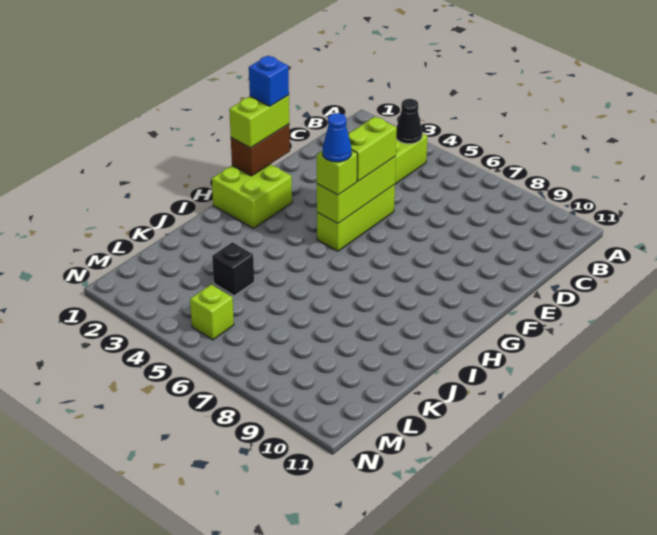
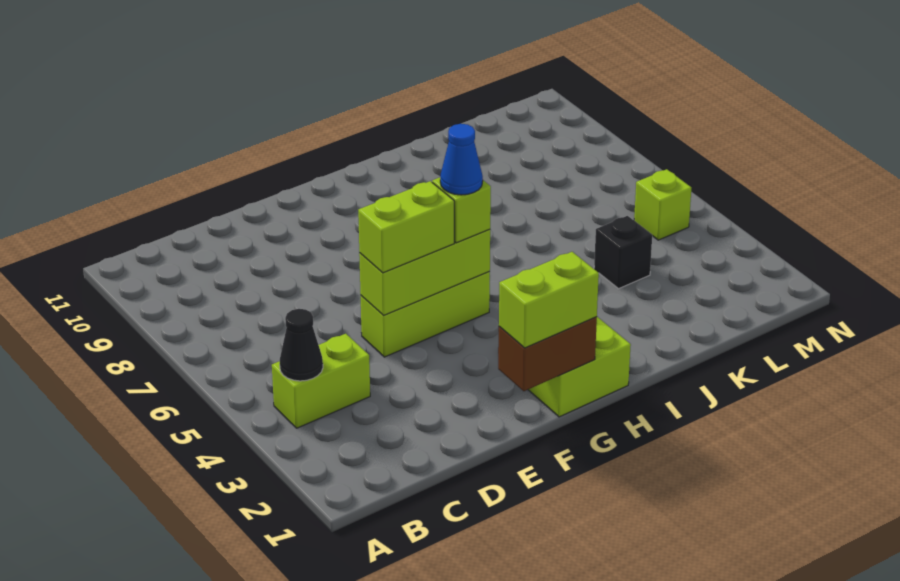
blue brick F1 level 4 -> none

